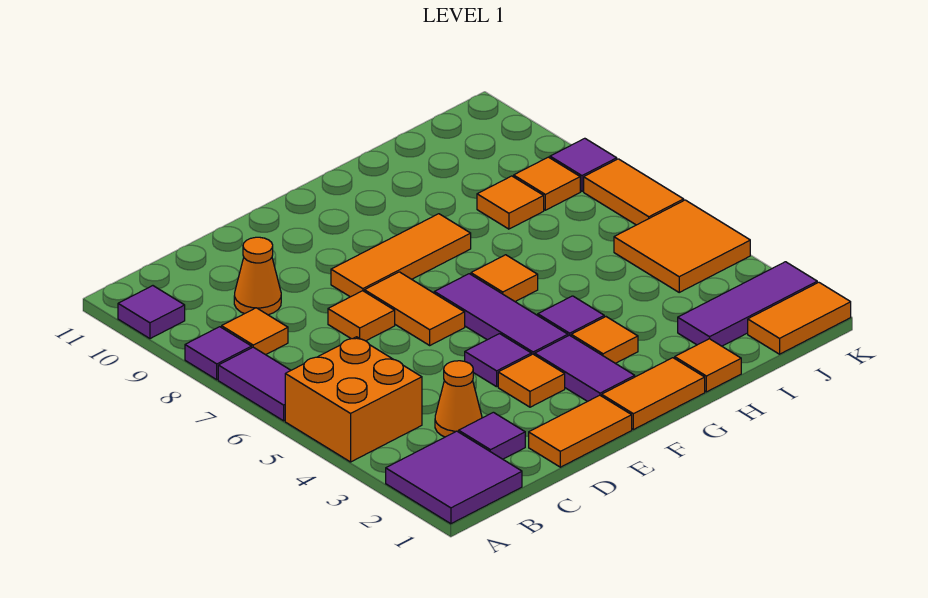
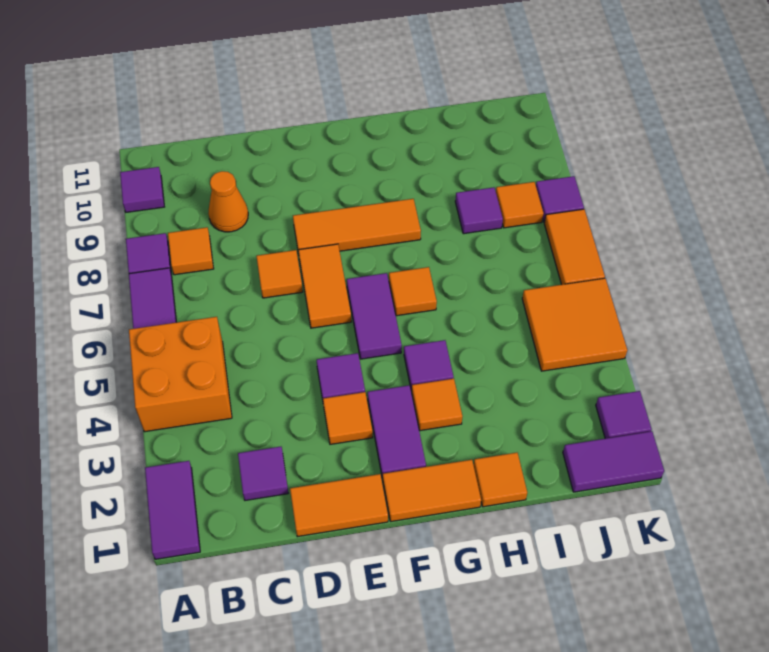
purple tile A1:B2 level 1 -> purple tile A1:A2 level 1
orange cone C3 level 1 -> none
purple tile F4:F6 level 1 -> purple tile F5:F6 level 1
purple tile I2:K2 level 1 -> purple tile K2 level 1
orange tile I8 level 1 -> purple tile I8 level 1
orange tile J1:K1 level 1 -> purple tile J1:K1 level 1

